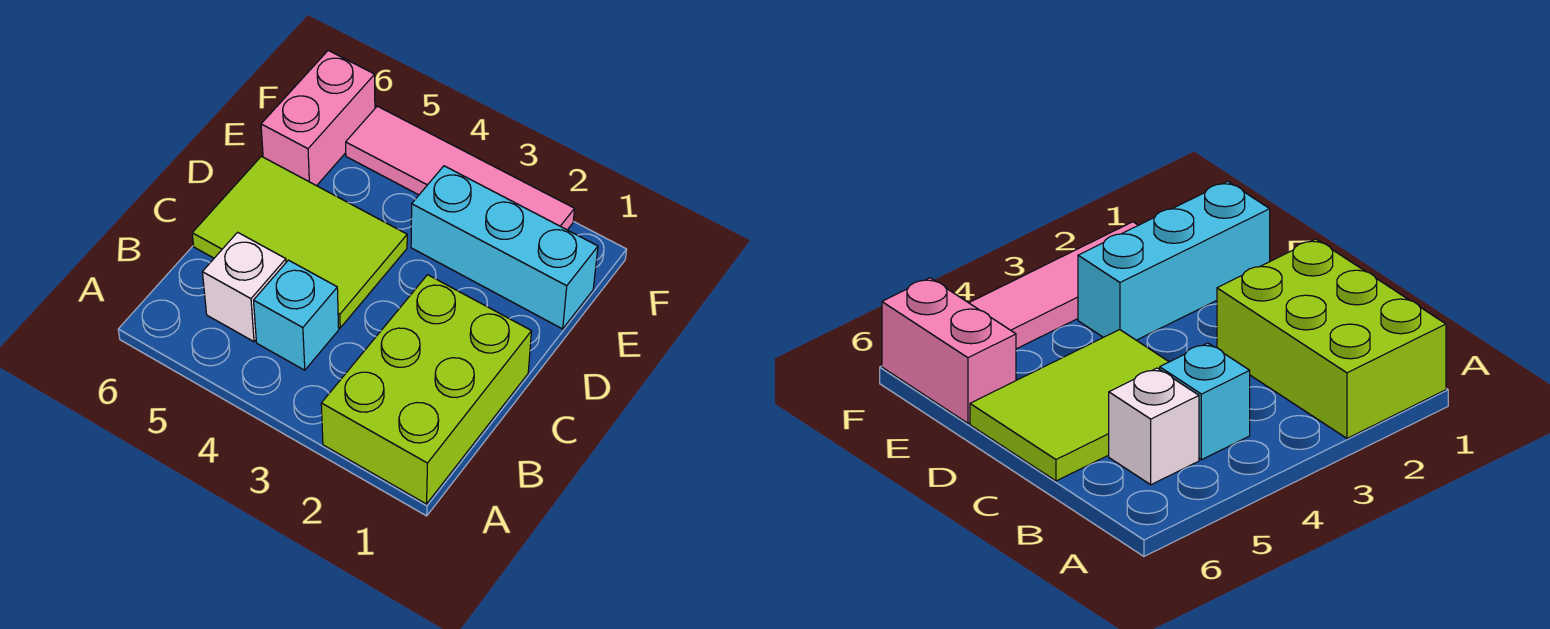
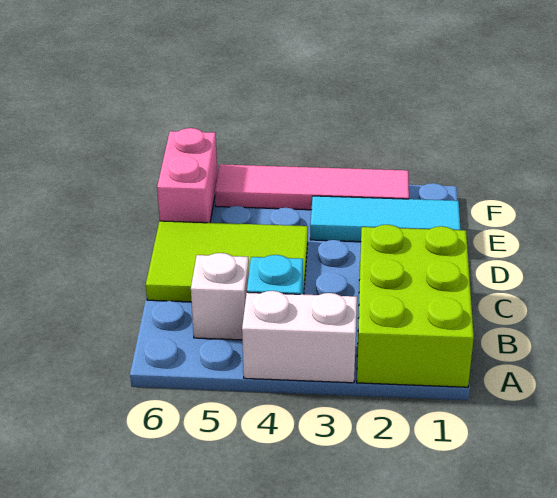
none -> white brick A3:A4 level 1
cyan brick E1:E3 level 1 -> cyan tile E1:E3 level 1

